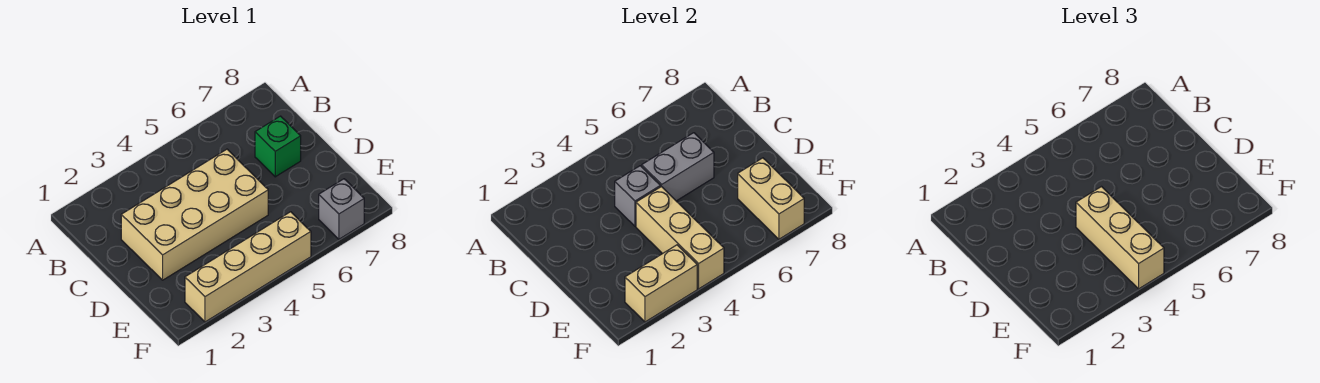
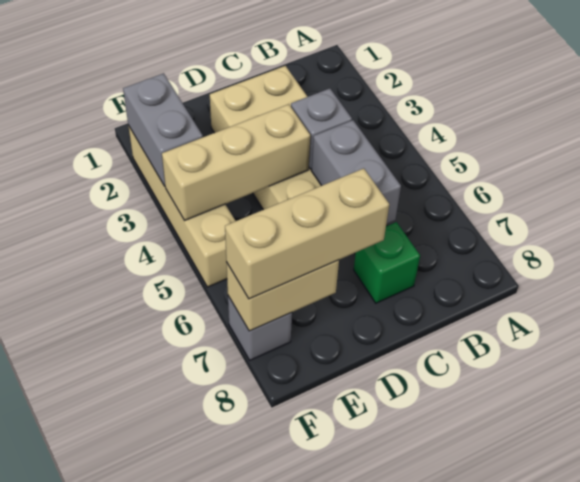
tan brick D4:F4 level 3 -> tan brick D7:F7 level 3
tan brick F2:F3 level 2 -> grey brick F2:F3 level 2

